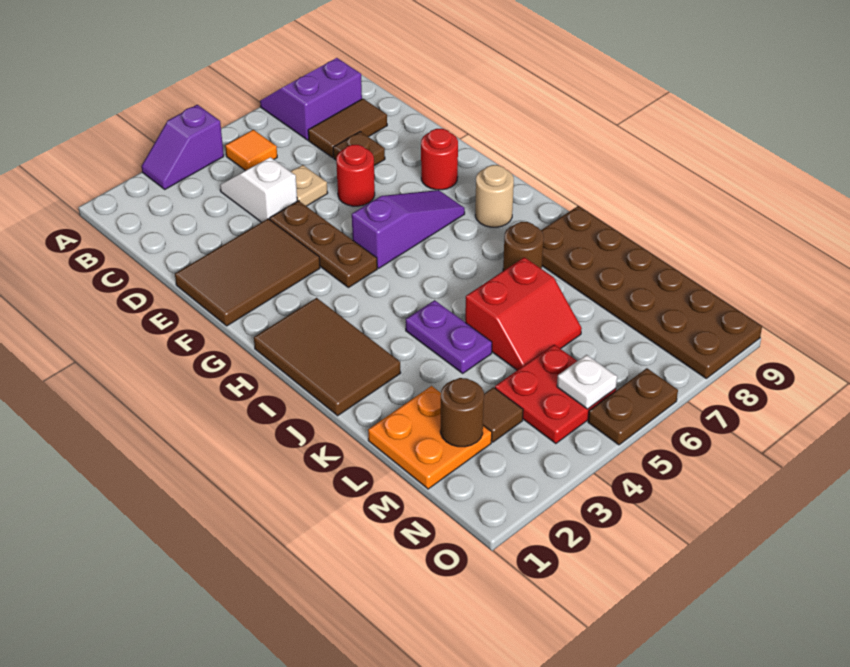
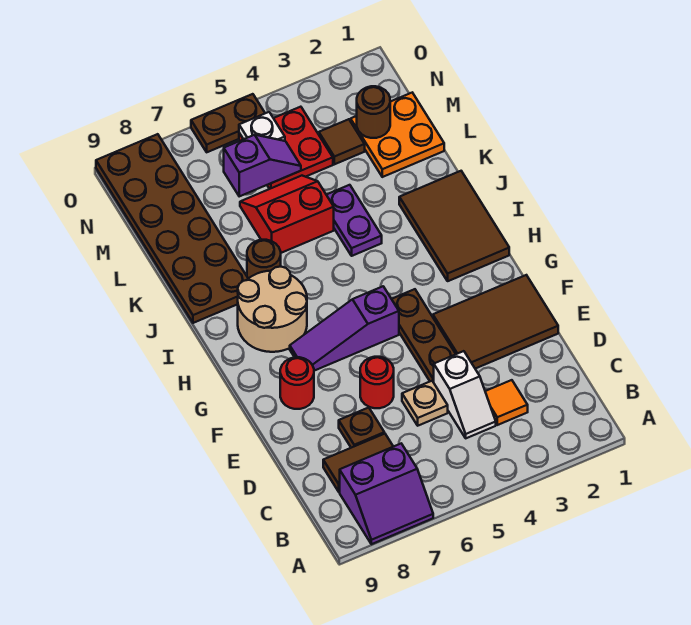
purple slope A3:A4 level 1 top 4 -> purple slope M5:M6 level 2 top 6
orange tile B5 level 1 -> orange tile C3 level 1
tan round brick H8 level 1 -> tan round brick H7:I8 level 1

